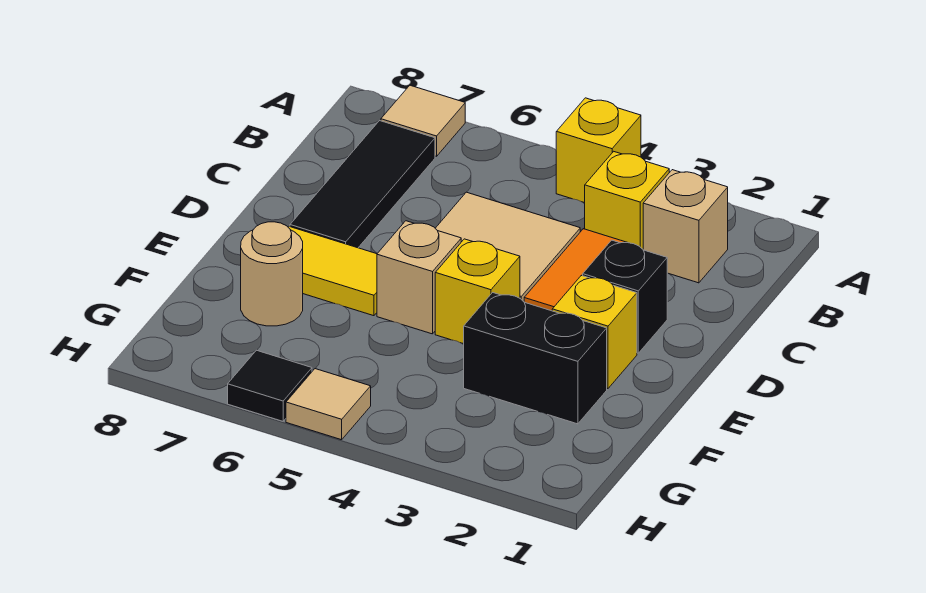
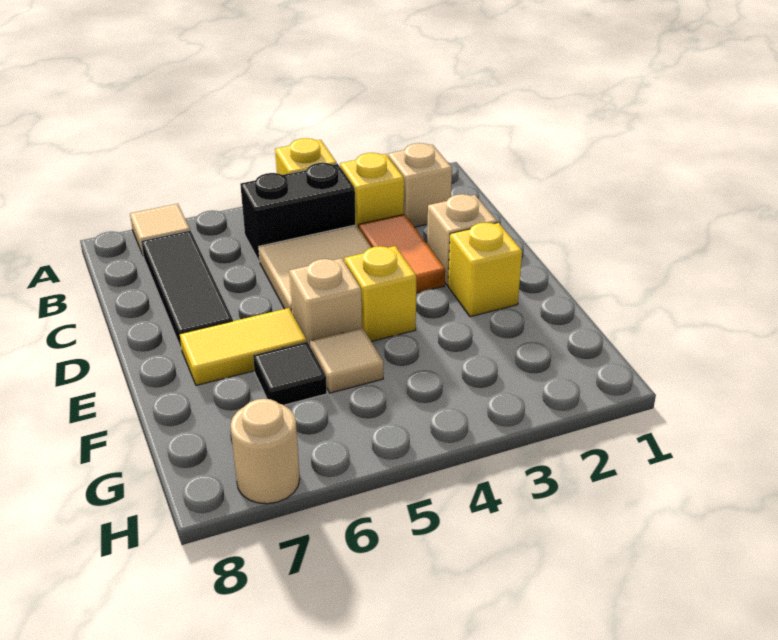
black brick D2 level 1 -> tan brick D2 level 1
black brick F2:F3 level 1 -> black brick B4:B5 level 1
tan round brick F7 level 1 -> tan round brick H7 level 1
tan tile H5 level 1 -> tan tile F5 level 1
black tile H6 level 1 -> black tile F6 level 1

